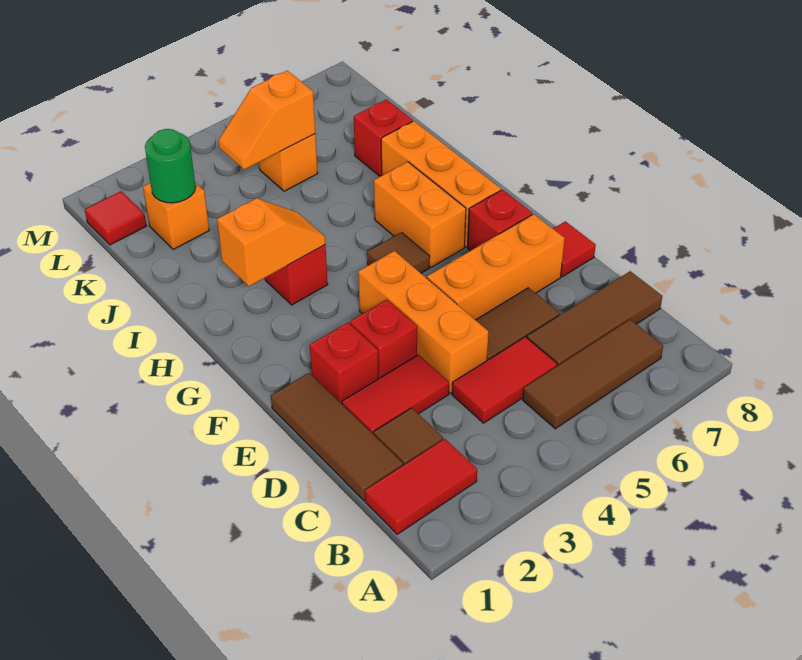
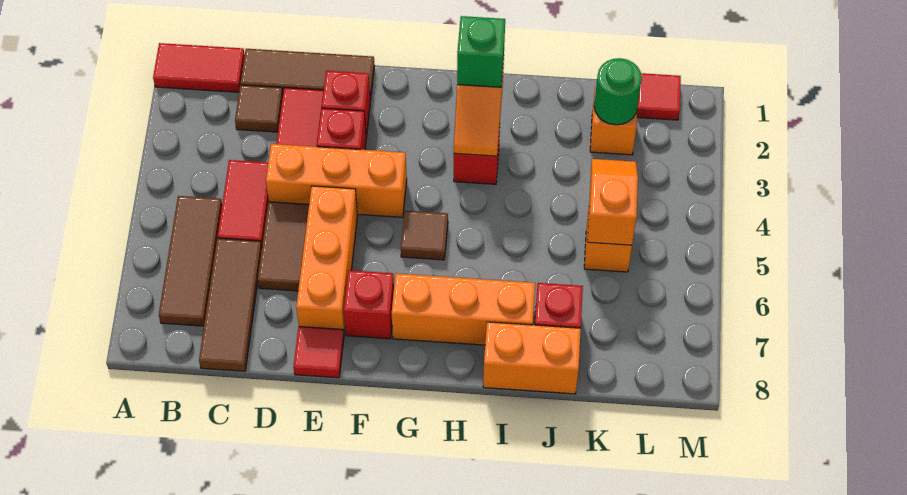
red tile B1:B2 level 1 -> red tile A1:B1 level 1
orange brick G6:H6 level 1 -> orange brick I8:J8 level 1
none -> green brick H2 level 3

